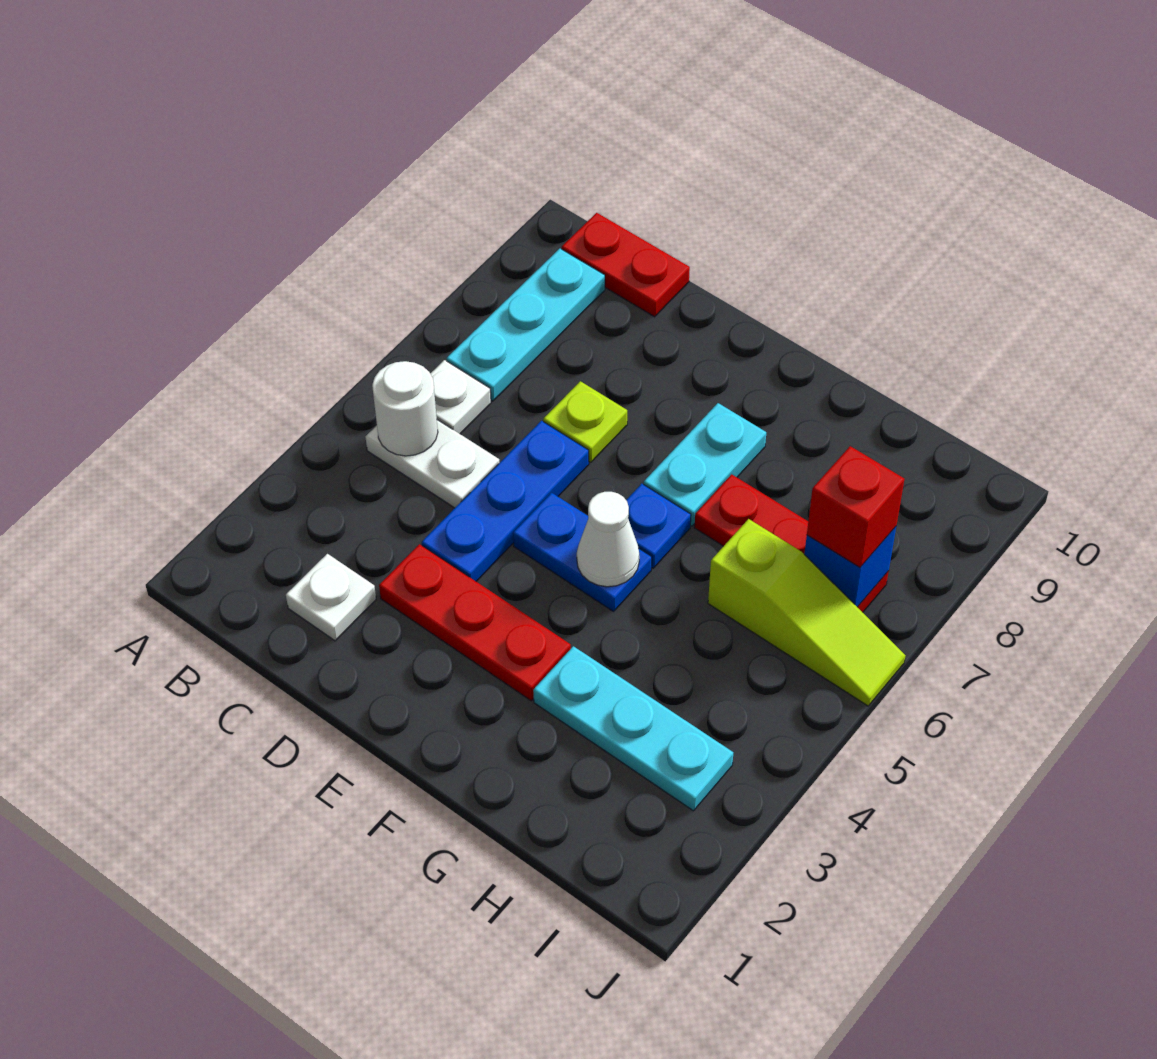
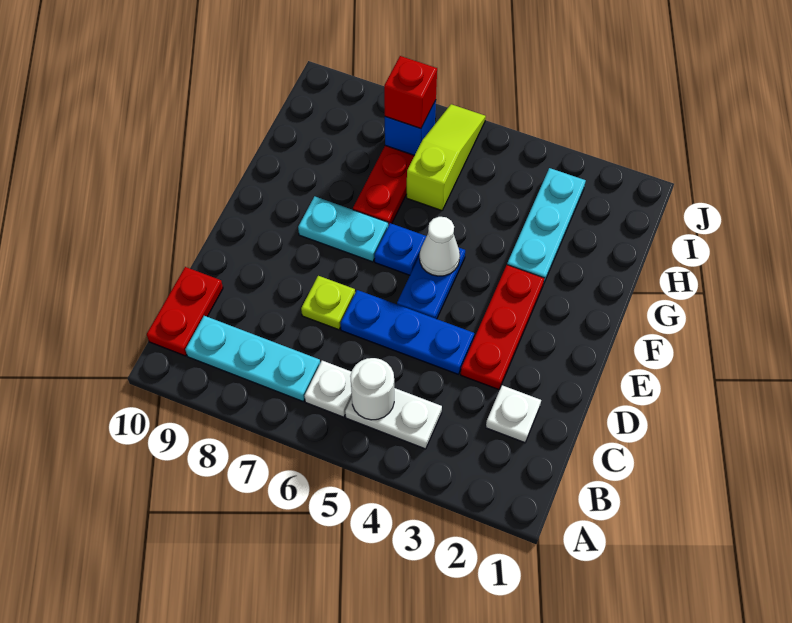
white plate B5:C5 level 1 -> white plate B4:B5 level 1

